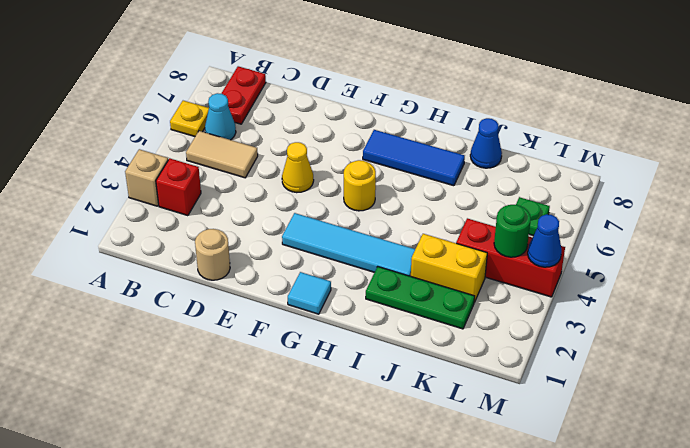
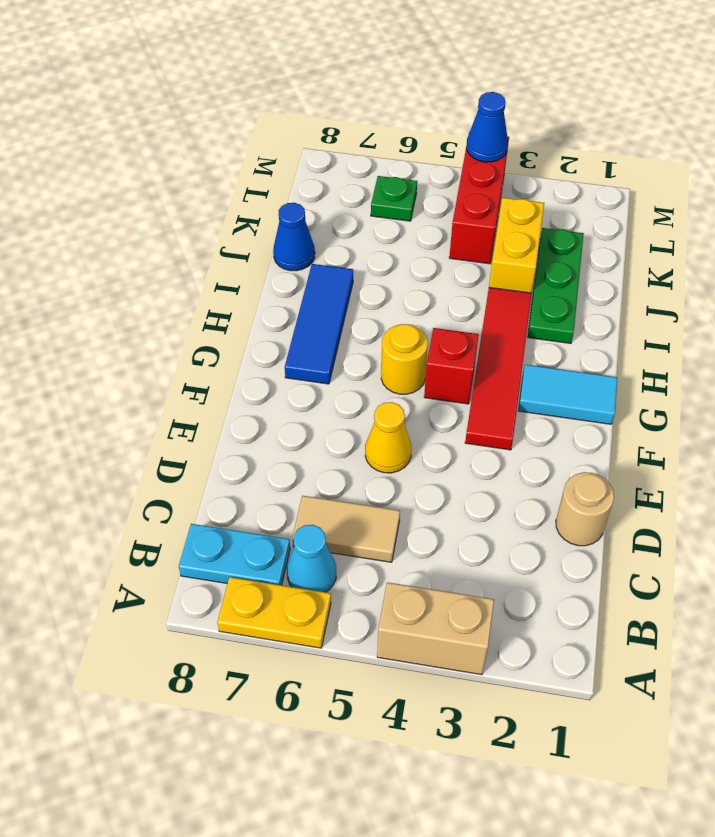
tan brick A3 level 1 -> tan brick A3:A4 level 1
yellow plate A6 level 1 -> yellow plate A6:A7 level 1
red brick B3 level 1 -> red brick G4 level 1
tan tile B5:C5 level 1 -> tan tile C5:C6 level 1
red plate B7:B8 level 1 -> cyan plate B7:B8 level 1
cyan tile F3:I3 level 1 -> red tile F3:I3 level 1
cyan tile G1 level 1 -> cyan tile G1:G2 level 1
green round brick L4 level 2 -> none

